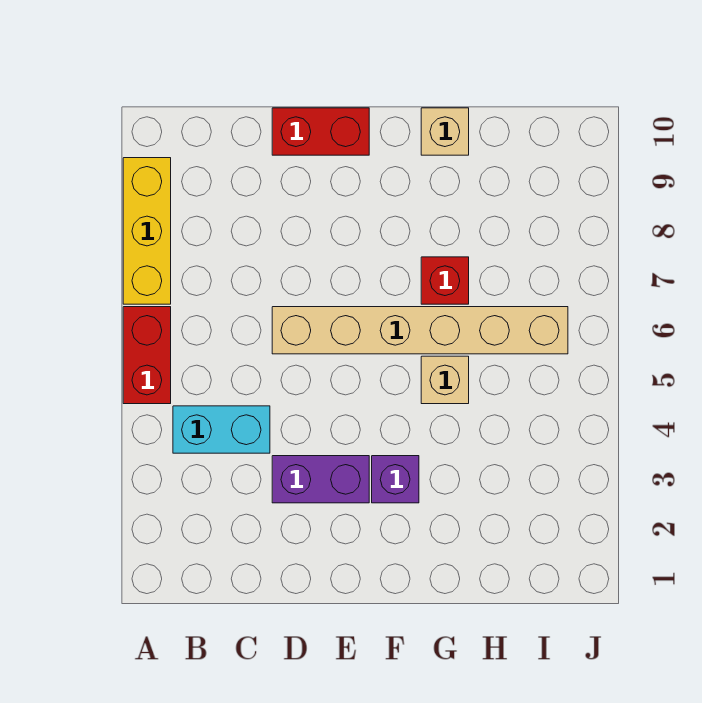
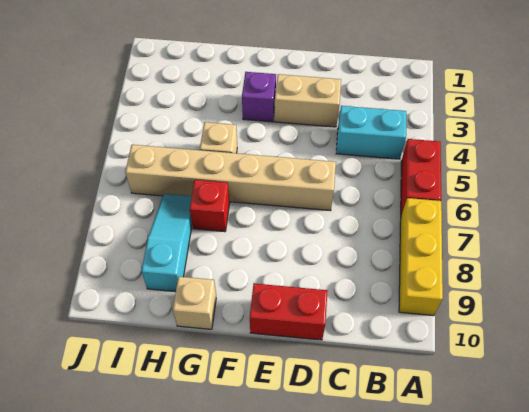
purple brick D3:E3 level 1 -> tan brick D3:E3 level 1
none -> cyan slope H7:H9 level 1 top 9

